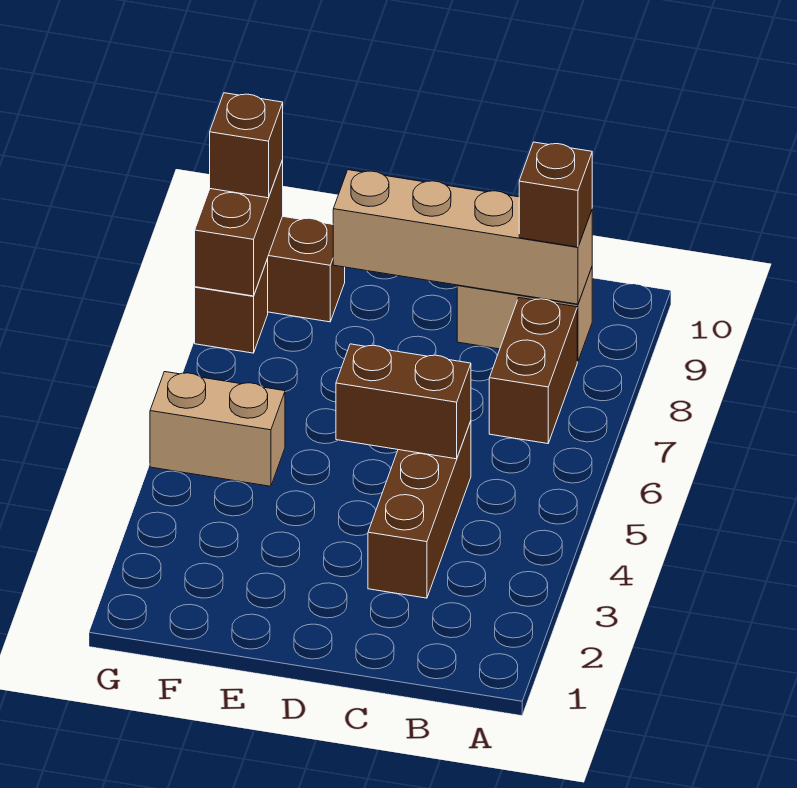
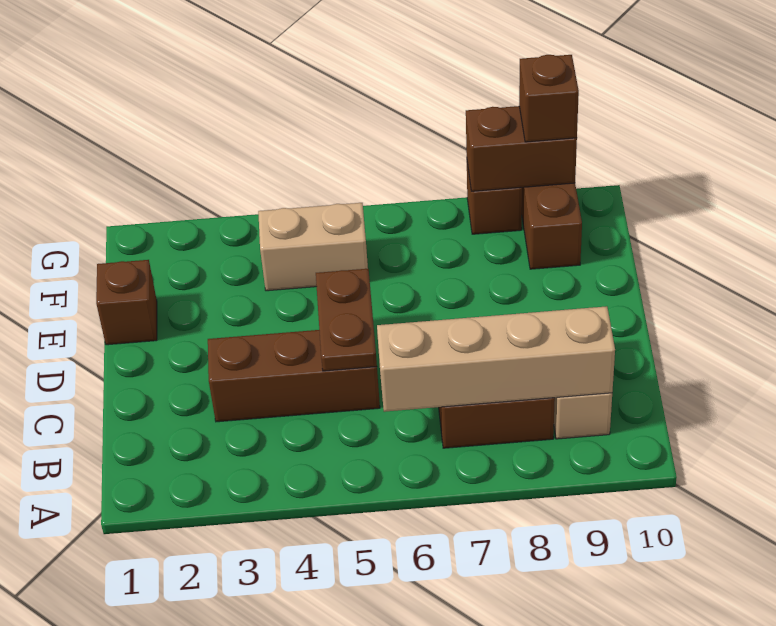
tan brick B9:E9 level 2 -> tan brick B6:B9 level 2
brown brick B9 level 3 -> brown brick E1 level 1
brown brick C5:D5 level 2 -> brown plate C5:D5 level 2
tan brick F5:G5 level 1 -> tan brick F4:F5 level 1

